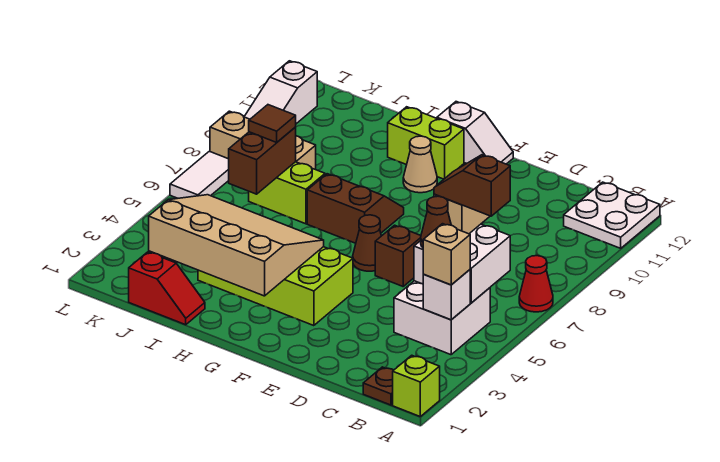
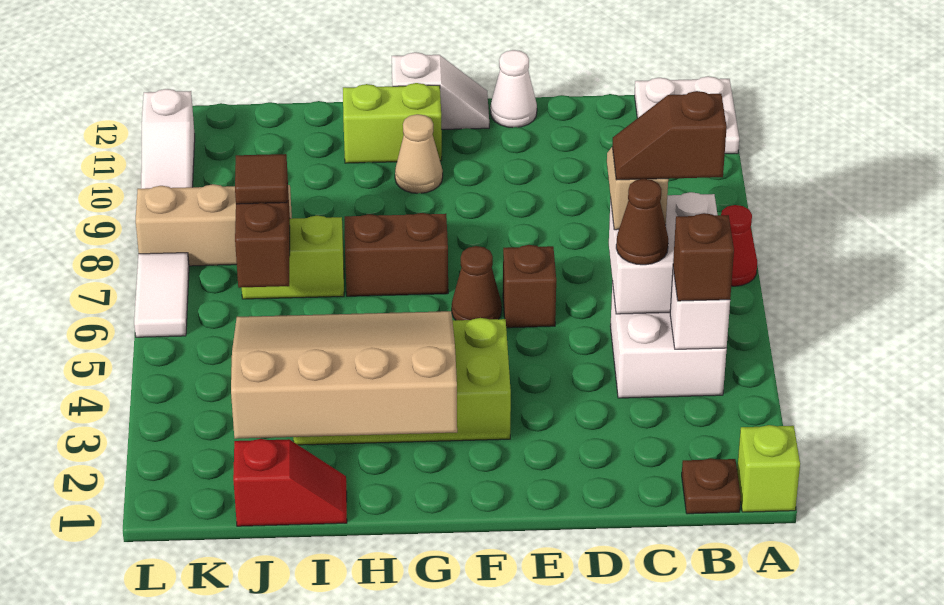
tan brick B4 level 3 -> brown brick B4 level 3
none -> white cone E12 level 1

